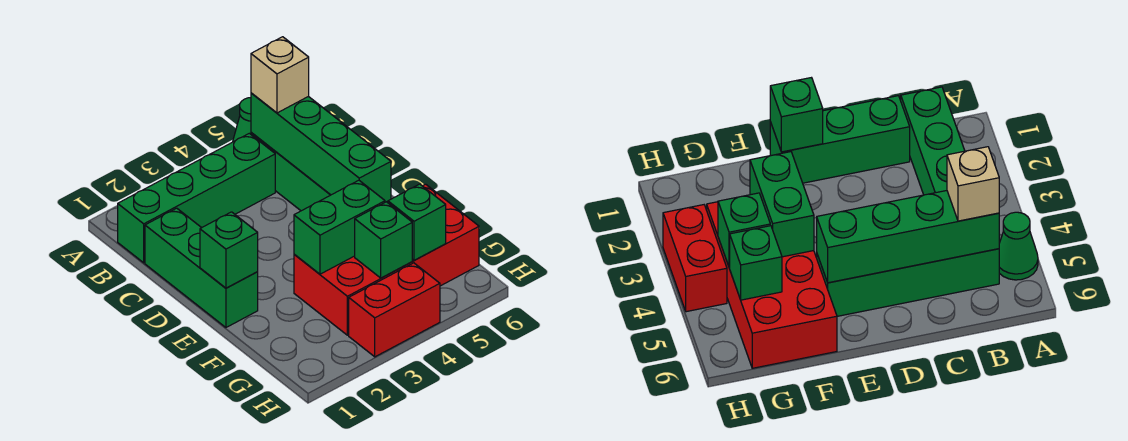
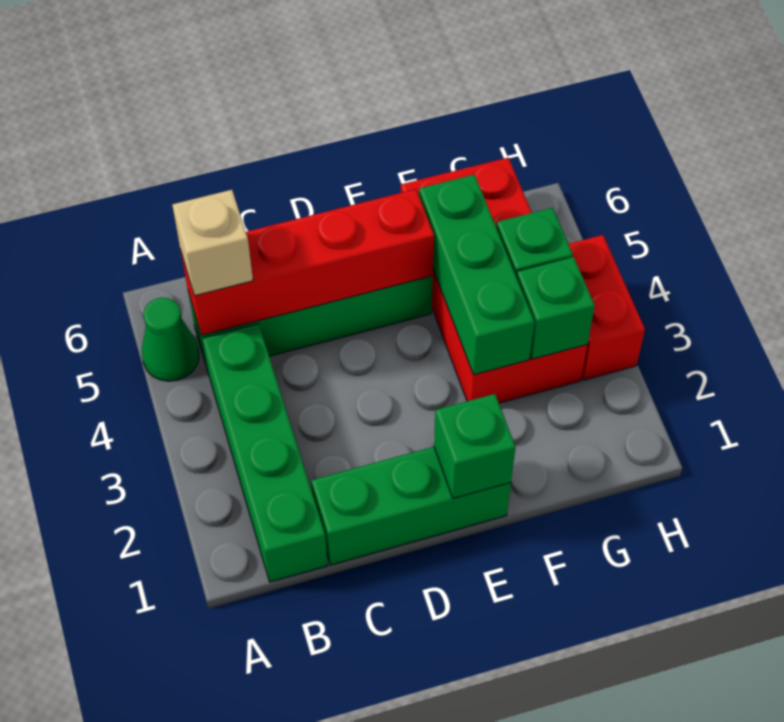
green brick B5:E5 level 2 -> red brick B5:E5 level 2
green brick F3:F4 level 2 -> green brick F3:F5 level 2
green brick G5 level 2 -> green brick G3 level 2

